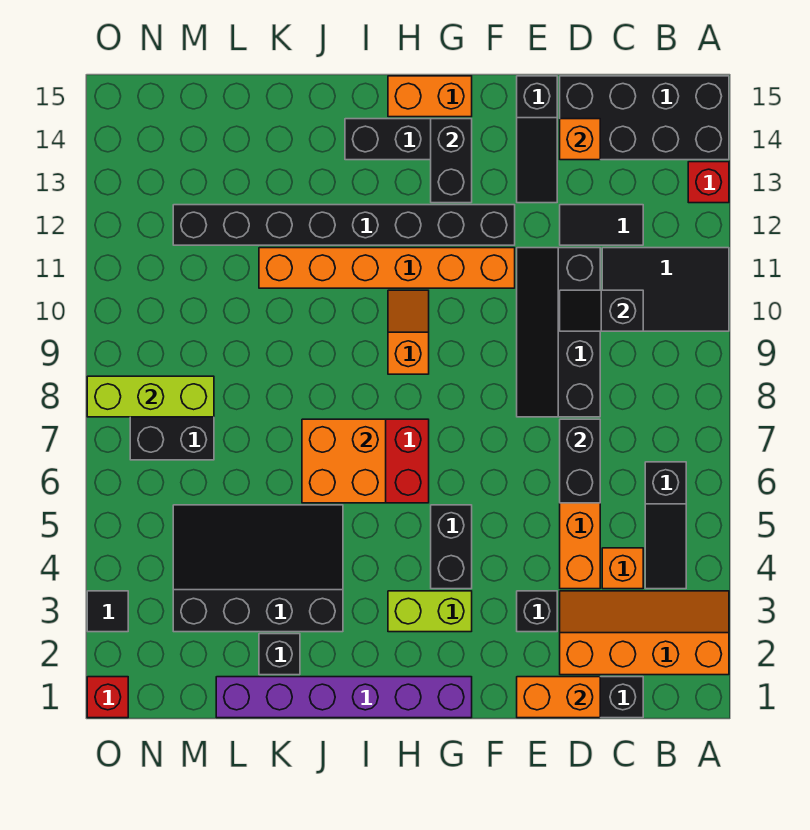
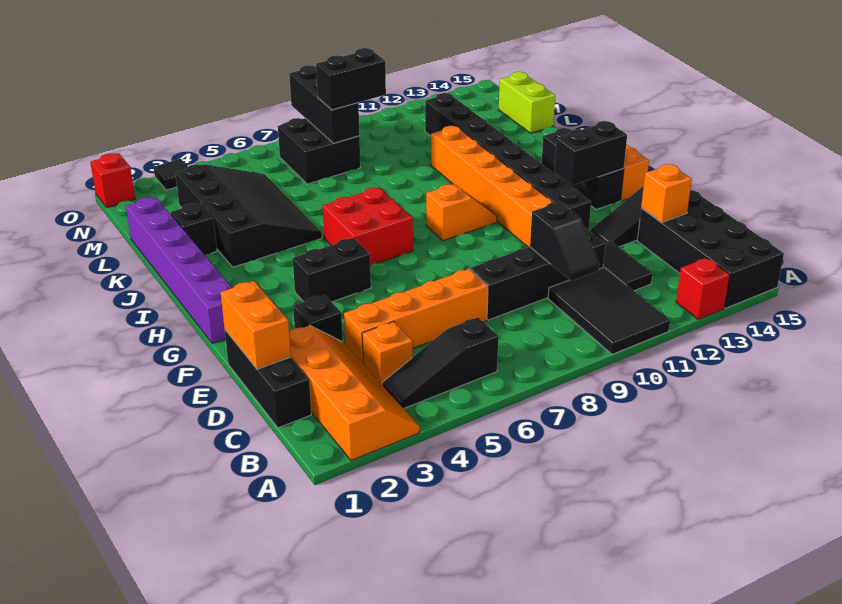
black slope C10:D10 level 2 top C -> black slope C10:D10 level 2 top D
black brick D6:D7 level 2 -> black brick M8:M9 level 3
lime brick G3:H3 level 1 -> lime brick L15:M15 level 1
orange brick I6:J7 level 2 -> none
lime brick M8:O8 level 2 -> black brick M8:O8 level 2

